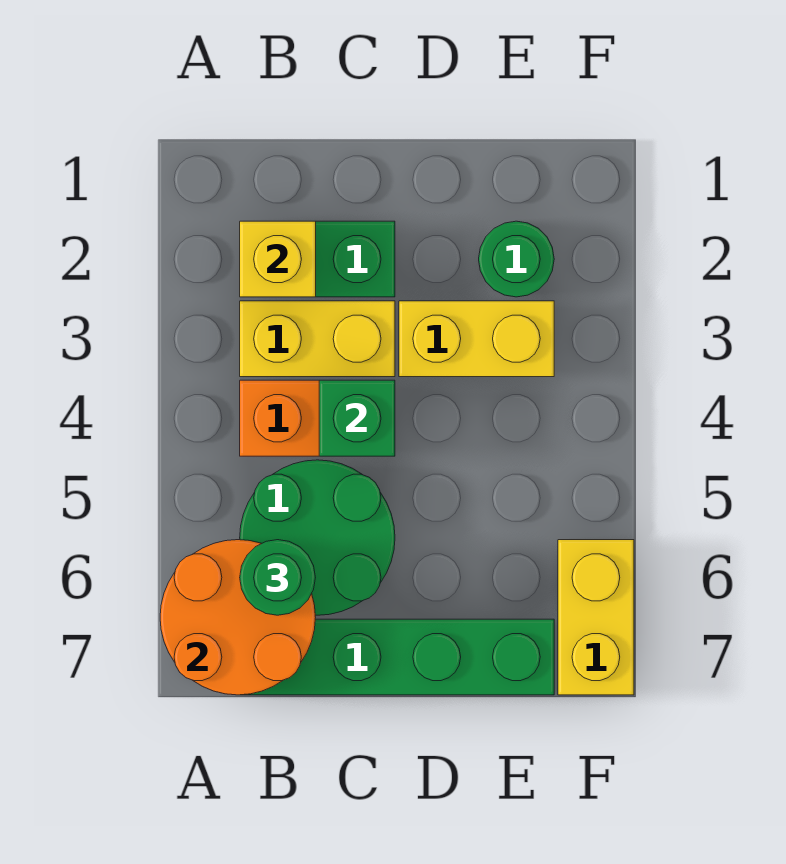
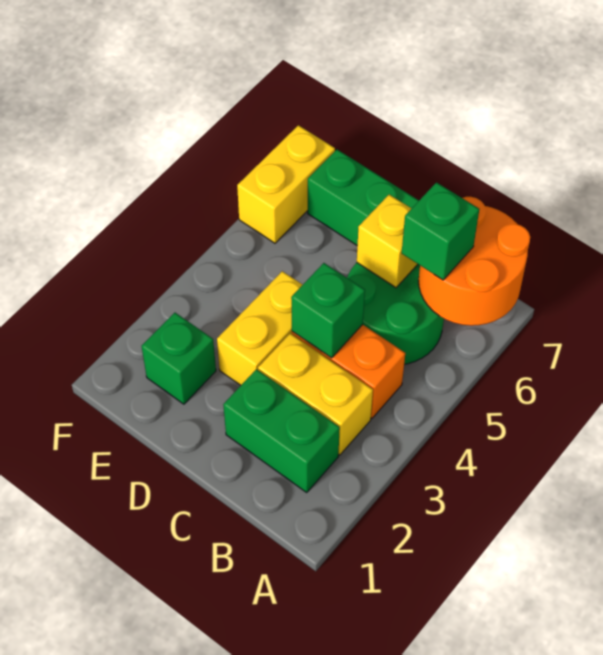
yellow brick B2 level 2 -> yellow brick C6 level 2
green round brick B6 level 3 -> green brick B6 level 3
yellow brick D3:E3 level 1 -> yellow brick D3:D4 level 1
green round brick E2 level 1 -> green brick E2 level 1

